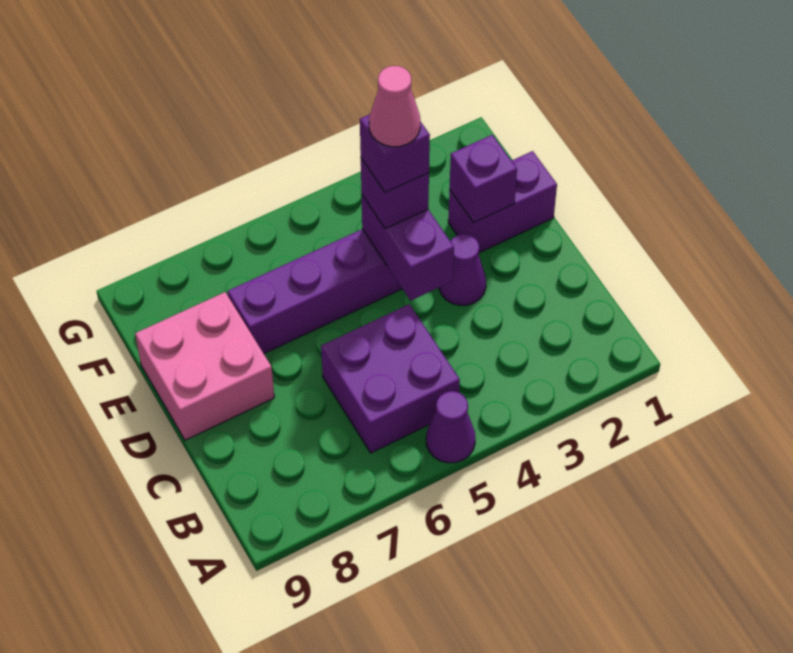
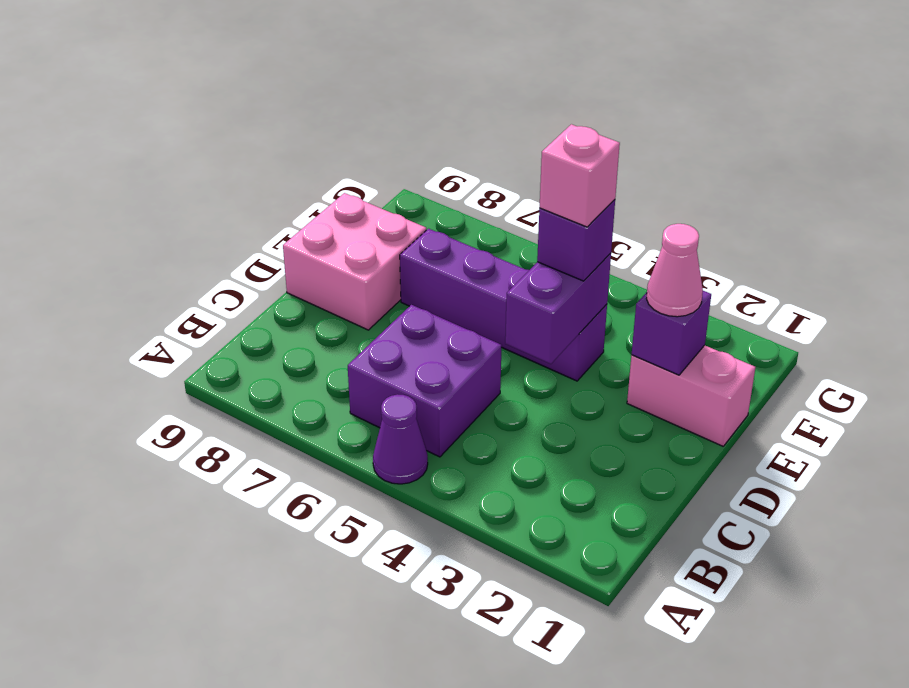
purple cone D3 level 1 -> none
purple brick E1:E2 level 1 -> pink brick E1:E2 level 1
purple brick E4 level 4 -> pink brick E4 level 4
pink cone E4 level 5 -> pink cone E2 level 3

